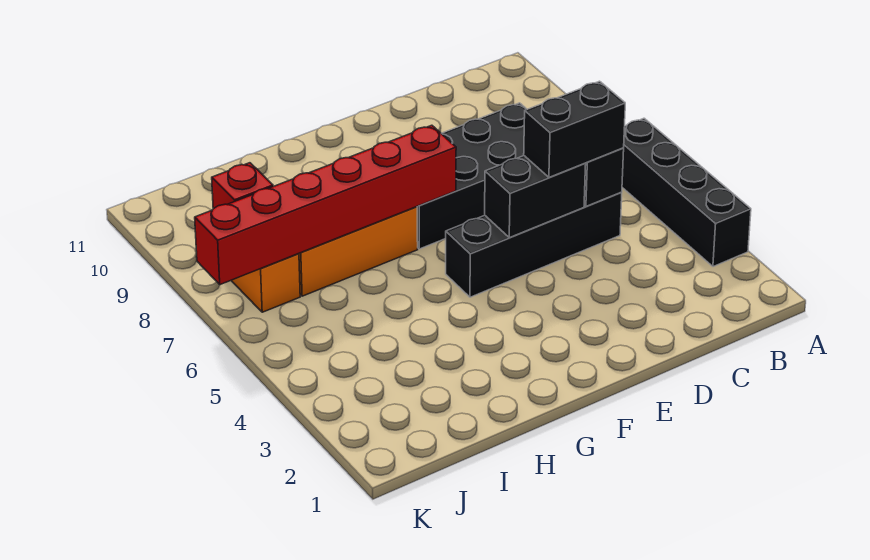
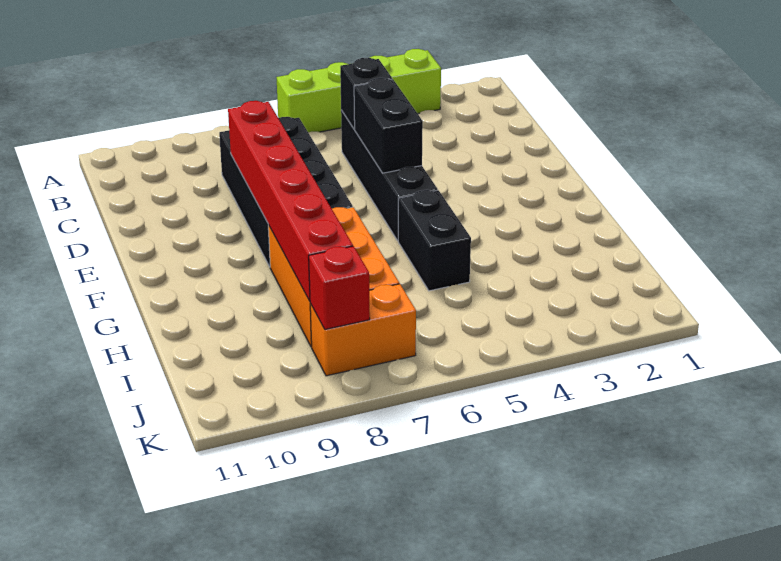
black brick A3:A6 level 1 -> lime brick A3:A6 level 1
black brick C5:D5 level 3 -> black brick G5:H5 level 1
red brick F7:K7 level 2 -> red brick D8:I8 level 2

